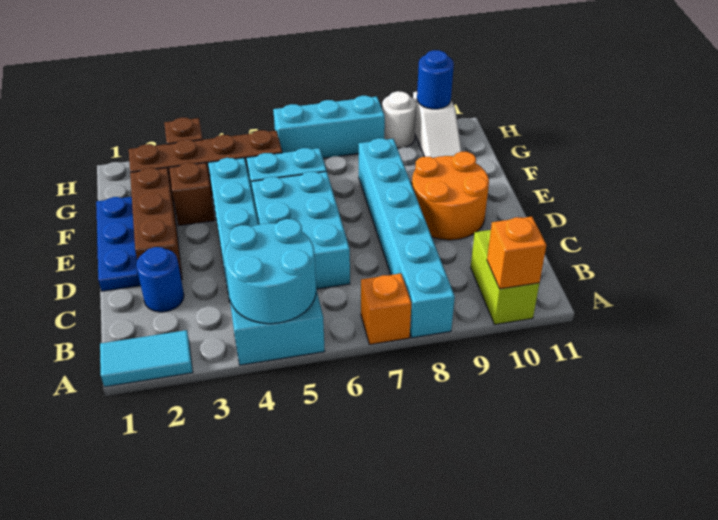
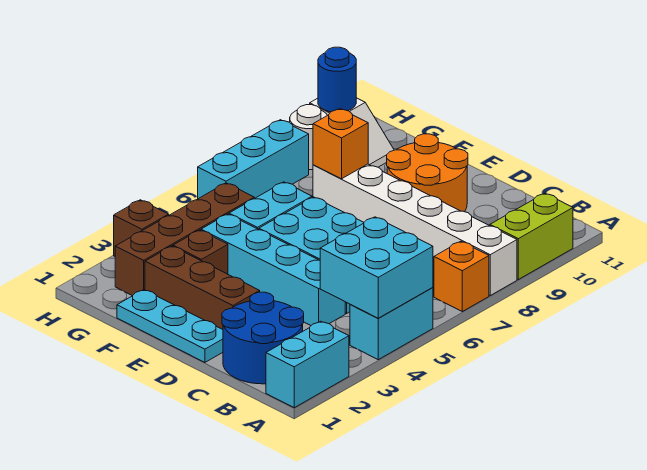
cyan tile A1:A2 level 1 -> cyan brick A1:A2 level 1
cyan round brick A4:B5 level 2 -> cyan brick A4:B5 level 2
cyan brick A8:F8 level 1 -> white brick A8:F8 level 1
lime brick A10:B10 level 1 -> lime brick A9:A10 level 1
orange brick A10 level 2 -> orange brick F8 level 2
blue round brick C2 level 1 -> blue round brick B1:C2 level 1
blue plate D1:F1 level 1 -> cyan plate D1:F1 level 1

